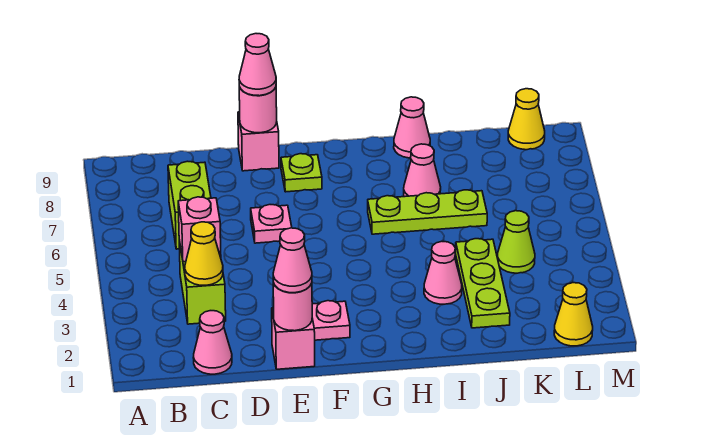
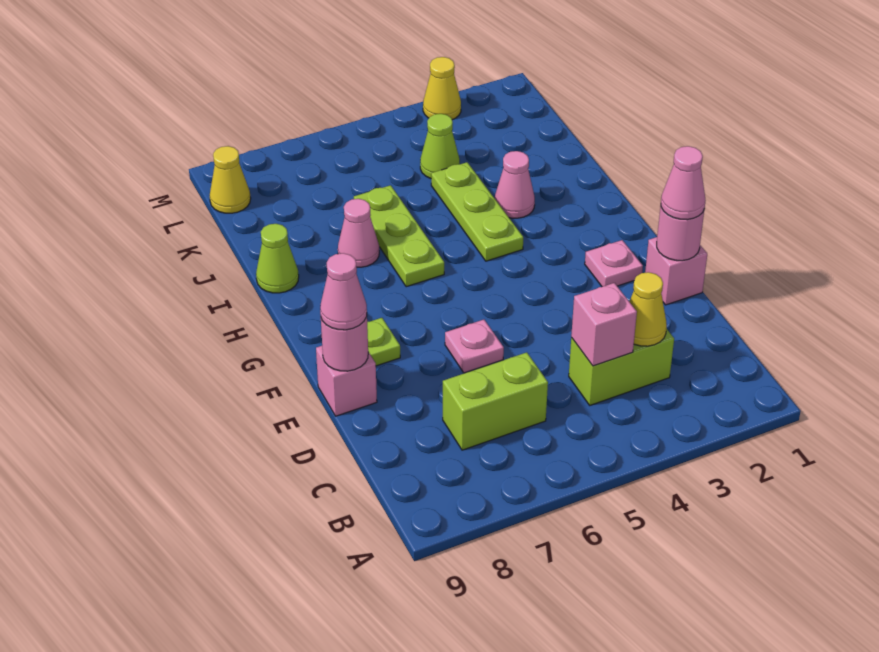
pink cone C1 level 1 -> none
pink cone I9 level 1 -> lime cone I9 level 1
lime plate J2:J4 level 1 -> lime plate H4:J4 level 1
yellow cone L1 level 1 -> yellow cone M3 level 1

